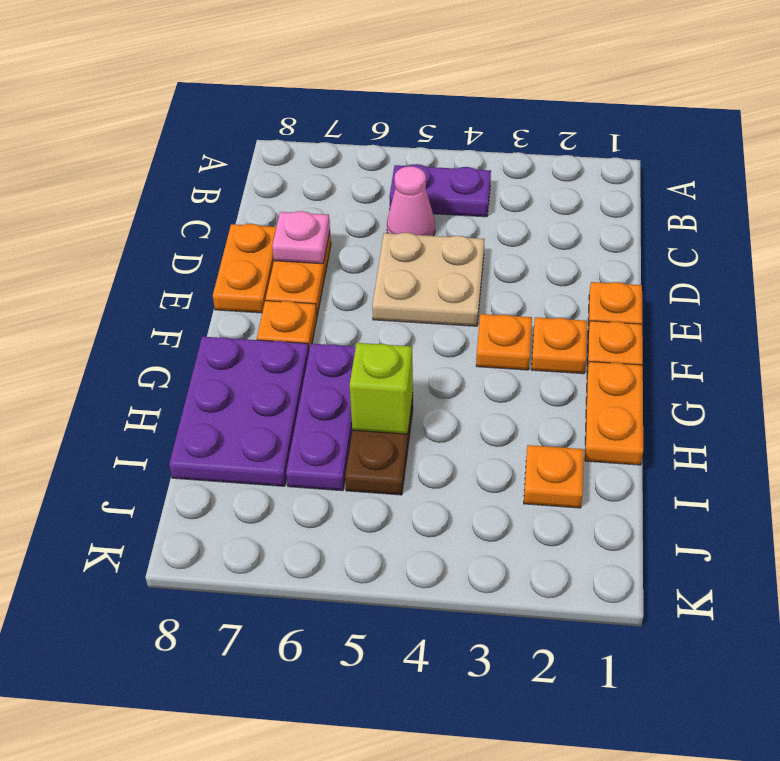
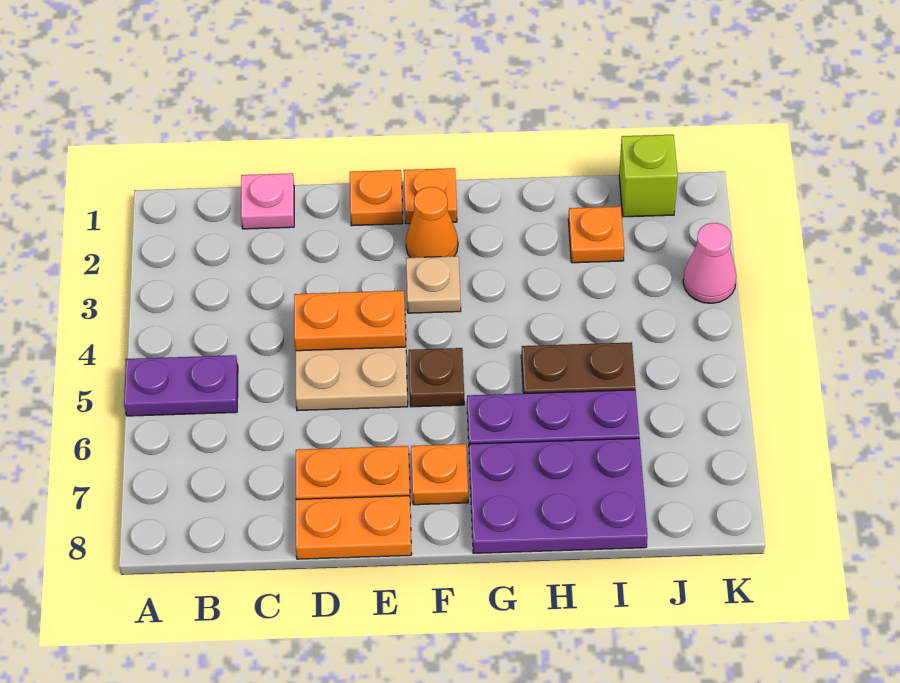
purple plate B4:B5 level 1 -> purple plate A5:B5 level 1
pink cone C5 level 1 -> pink cone K3 level 1
pink plate D7 level 2 -> pink plate C1 level 1
orange plate F2 level 1 -> orange cone F2 level 1
orange plate F3 level 1 -> tan plate F3 level 1
none -> brown plate F5 level 1
orange plate G1:H1 level 1 -> orange plate D4:E4 level 2
lime brick H5 level 2 -> lime brick J1 level 1

